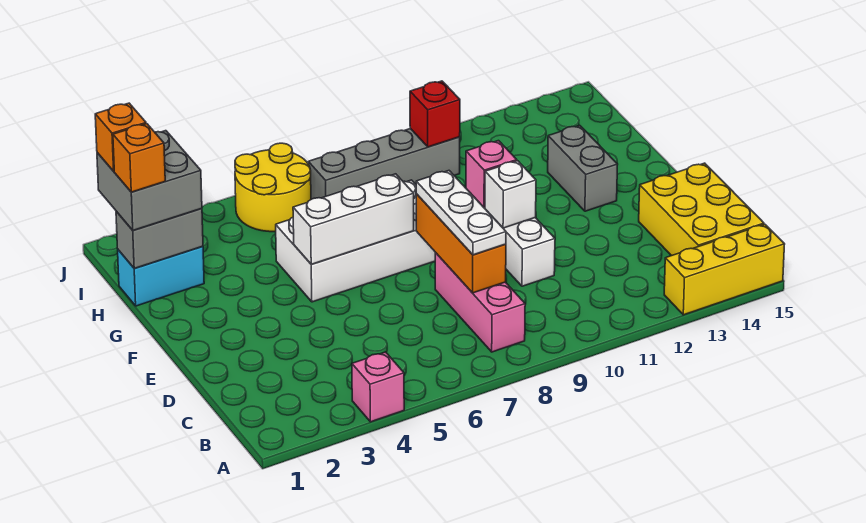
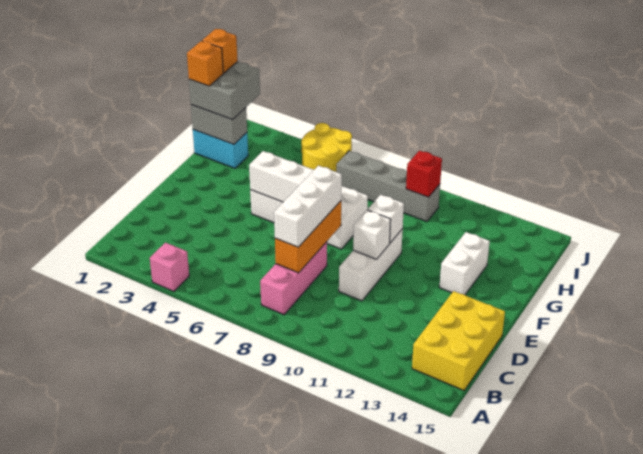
yellow brick A13:A15 level 1 -> none
white plate C8:E8 level 3 -> white brick C8:E8 level 3
pink brick F10 level 2 -> white brick F10 level 2
grey brick F13:G13 level 1 -> white brick F13:G13 level 1

